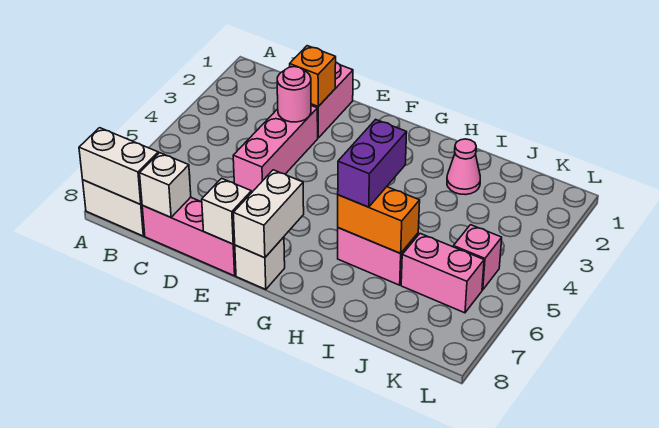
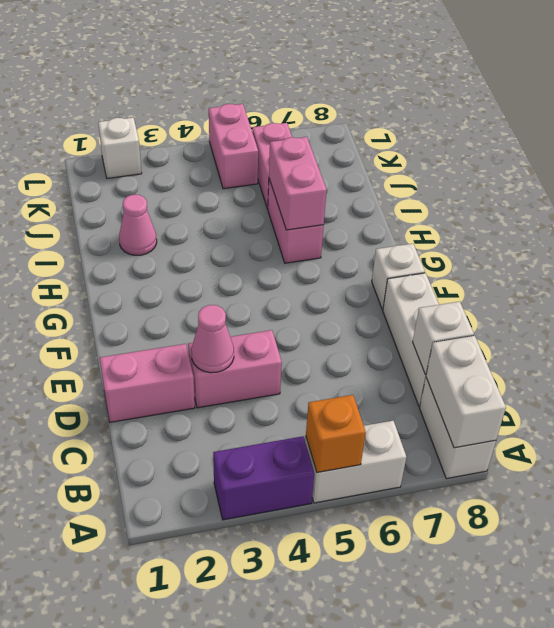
pink brick C8:E8 level 1 -> white brick C8:E8 level 1
orange brick D2 level 2 -> orange brick A5 level 2
pink brick D3:D5 level 1 -> pink brick D3:D4 level 1
pink round brick D3 level 2 -> pink cone D3 level 2
white brick E8 level 2 -> white brick L2 level 1
white brick F7:F8 level 2 -> white brick A5:A6 level 1
purple brick H5:H6 level 3 -> purple brick A3:A4 level 1
orange brick H6:I6 level 2 -> pink brick H6:I6 level 2
pink brick K5 level 1 -> pink brick K5:L5 level 1

